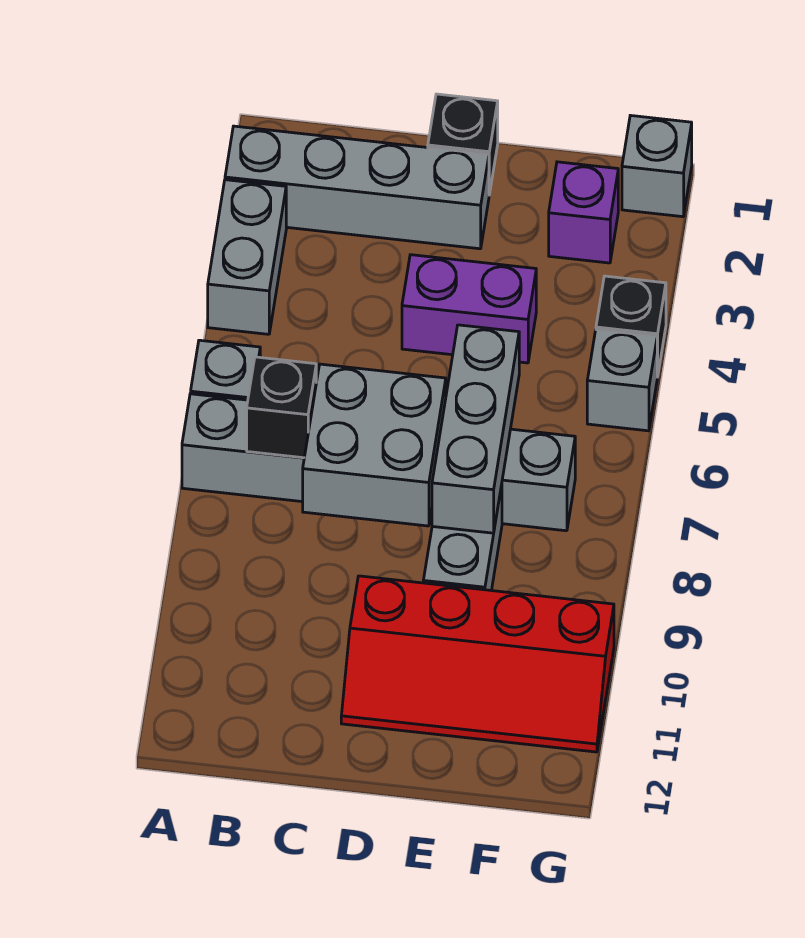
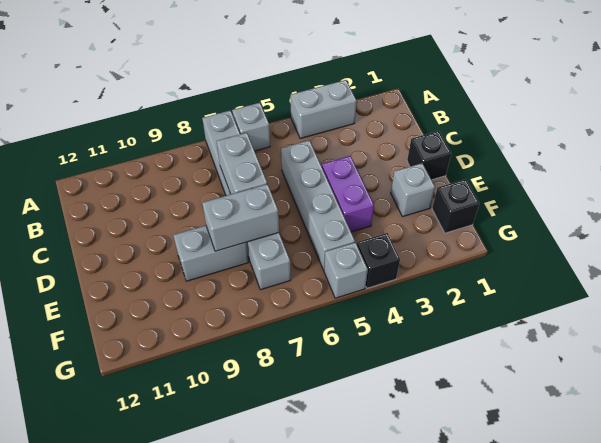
grey brick A2:D2 level 1 -> grey brick C5:F5 level 1
black brick B7 level 2 -> black brick F1 level 1
grey brick C7:D8 level 2 -> grey brick C7:D7 level 2
red slope D10:G11 level 1 top 10 -> none
grey brick E6:E8 level 2 -> grey brick E7:E8 level 2
purple brick F2 level 1 -> none
grey brick G1 level 1 -> grey brick E2 level 1

